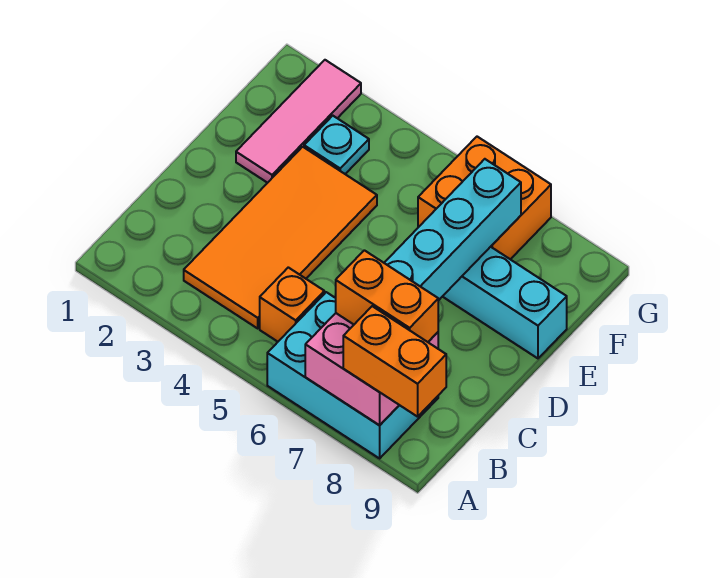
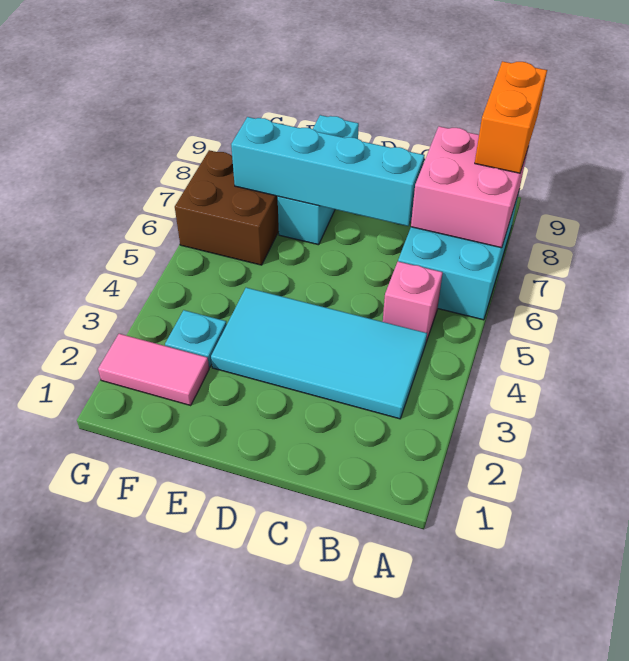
orange tile B3:E4 level 1 -> cyan tile B3:E4 level 1
orange brick B5 level 1 -> pink brick B5 level 1
orange brick B7:B8 level 3 -> none
pink tile E2:G2 level 1 -> pink tile F2:G2 level 1
orange brick F6:G7 level 1 -> brown brick F6:G7 level 1

